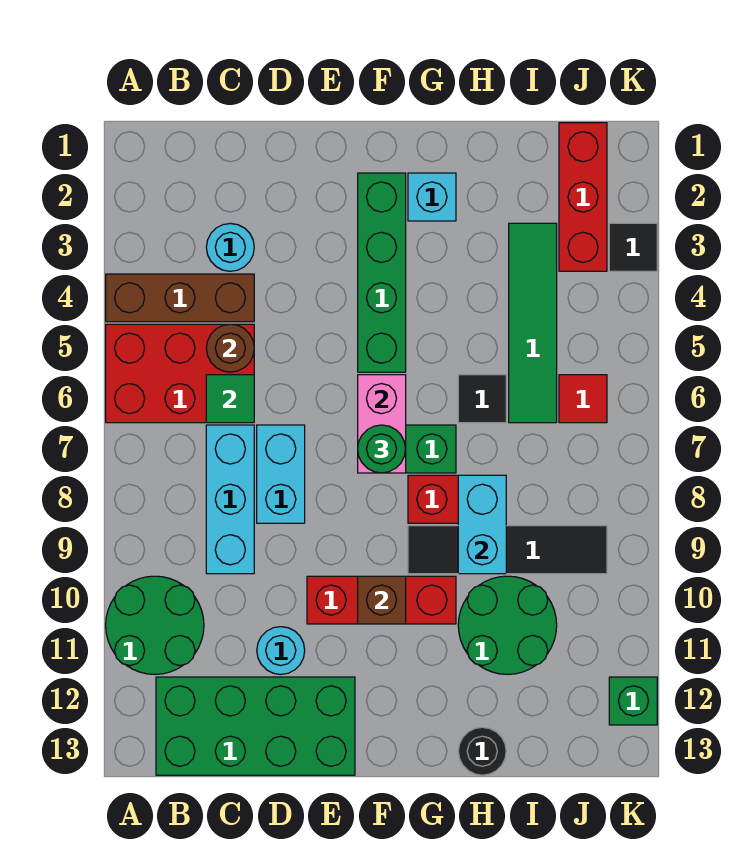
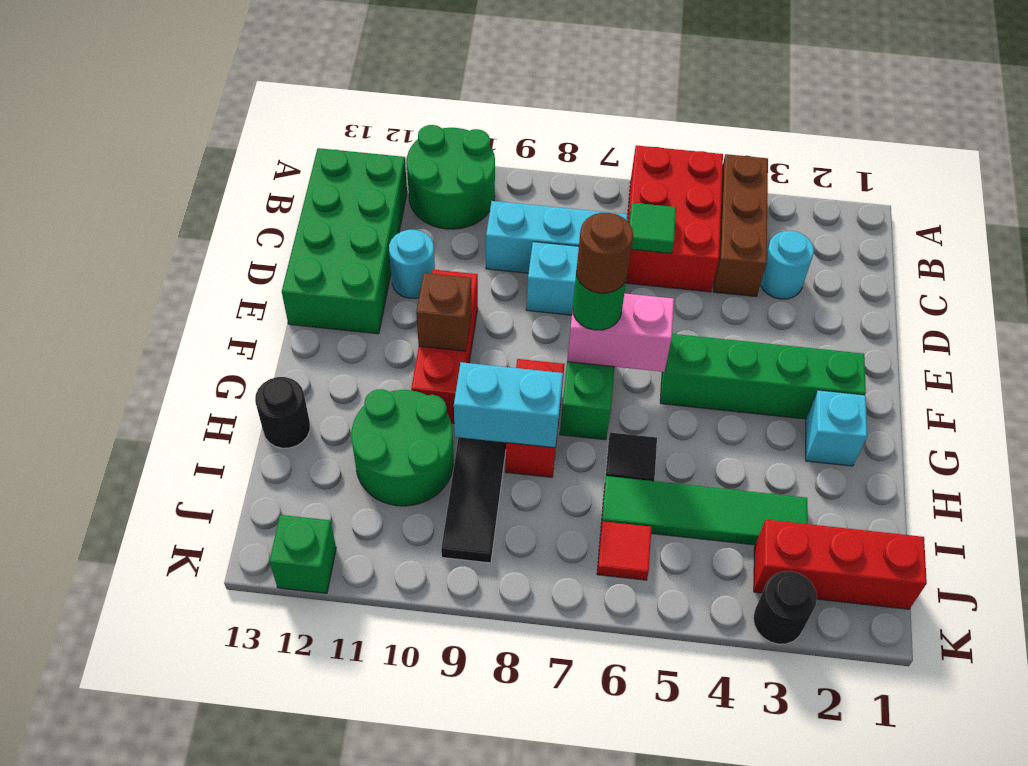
brown round brick C5 level 2 -> brown round brick F7 level 4
black tile K3 level 1 -> black round brick K3 level 1

